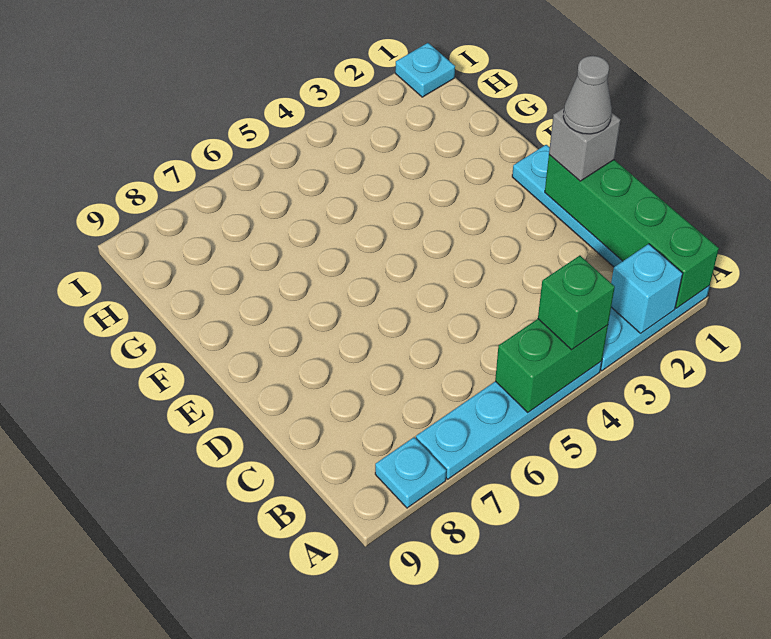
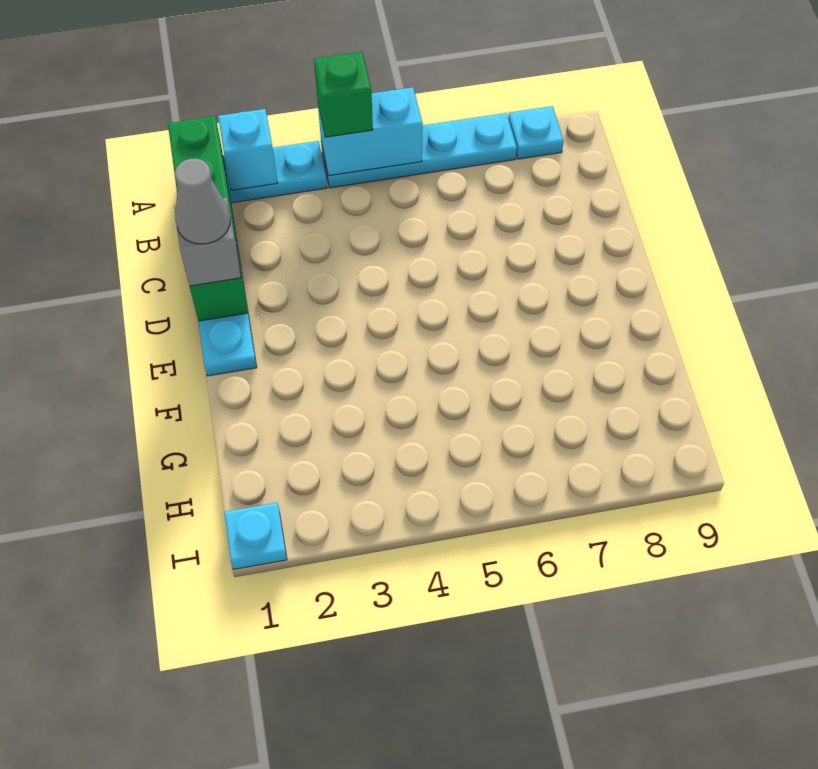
green brick A4:A5 level 2 -> cyan brick A4:A5 level 2

